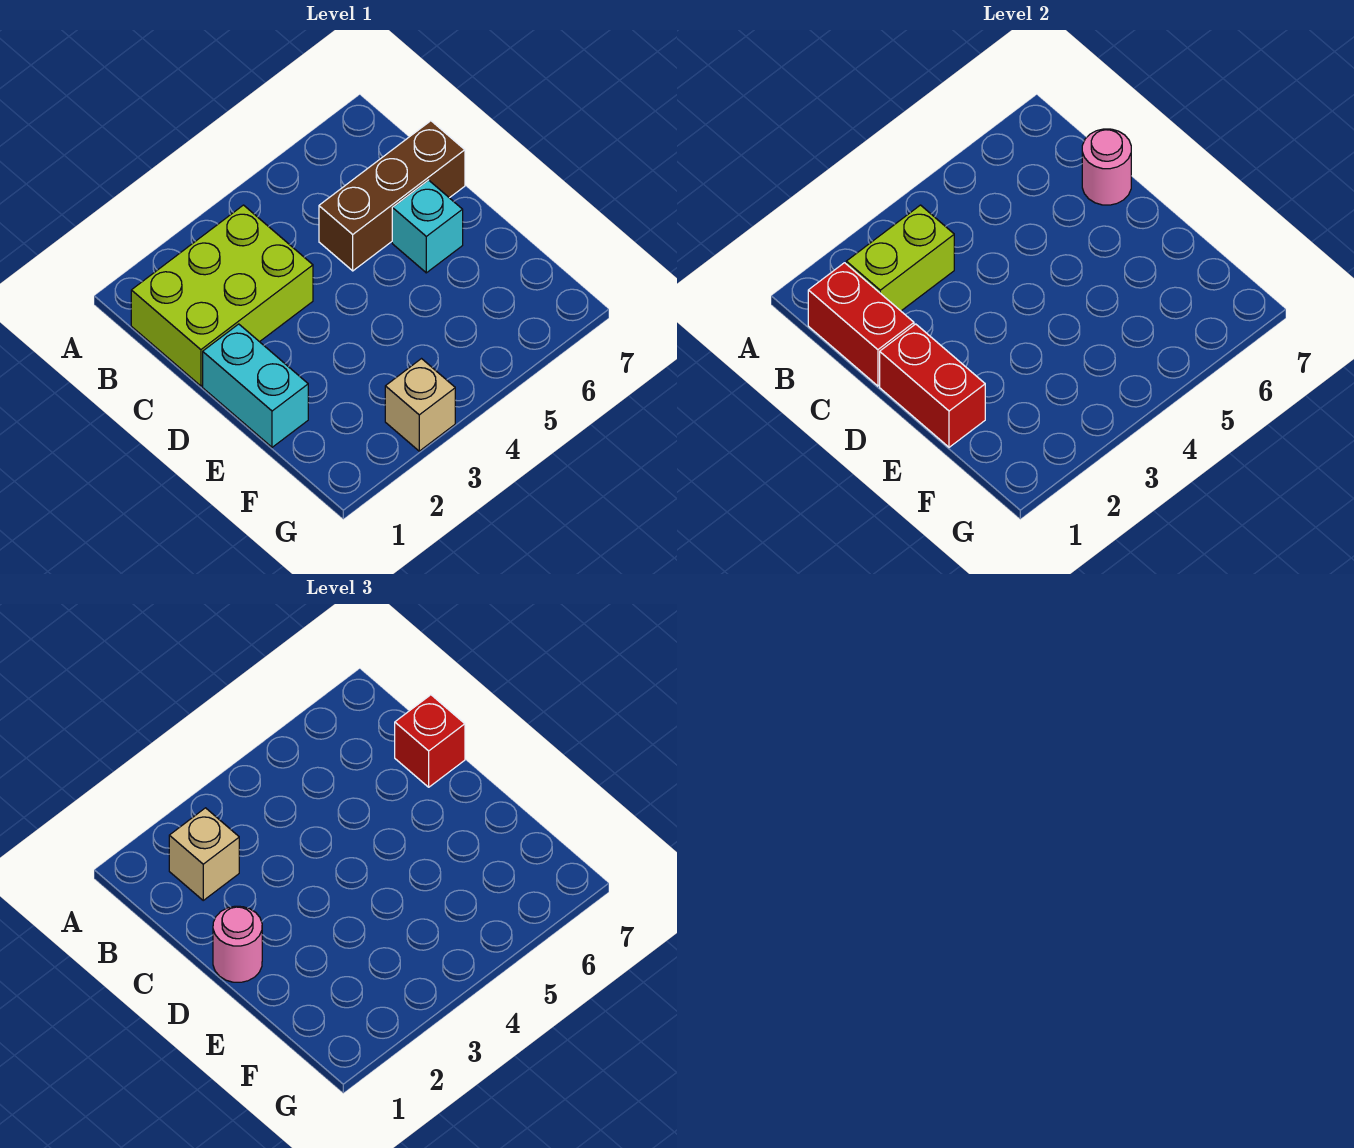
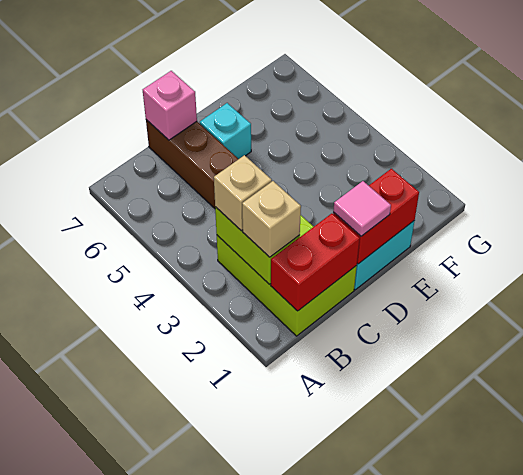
pink round brick C7 level 2 -> pink brick C7 level 2
red brick C7 level 3 -> none
pink round brick D1 level 3 -> pink tile D1 level 3
tan brick G3 level 1 -> tan brick B3 level 3

